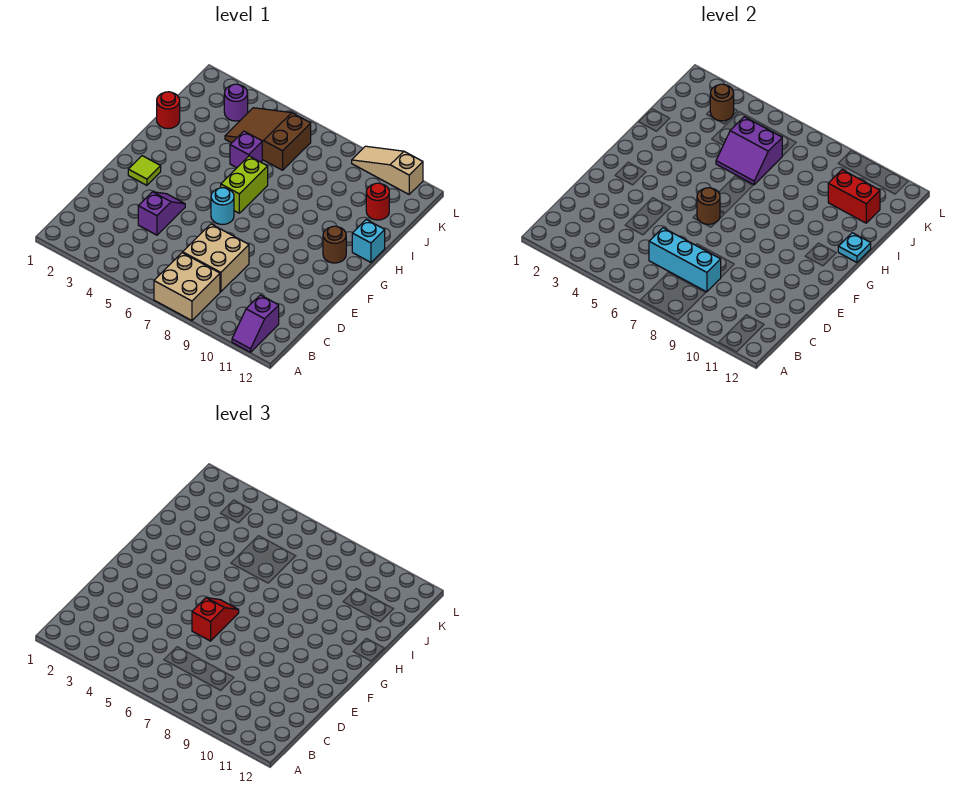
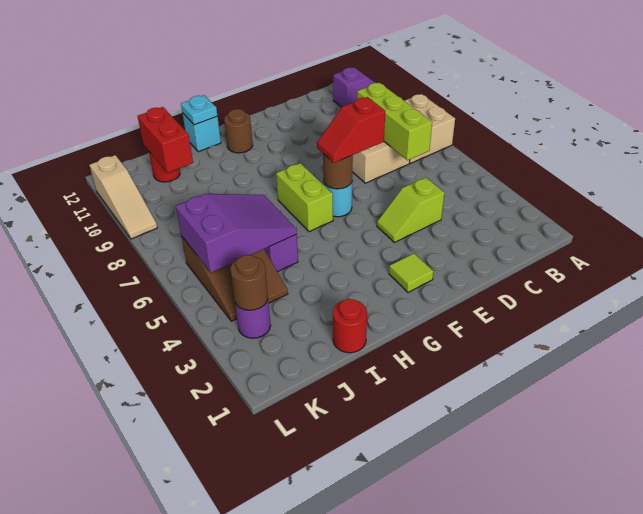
cyan brick C6:C8 level 2 -> lime brick C6:C8 level 2
purple slope D4:E4 level 1 top D -> lime slope D4:E4 level 1 top D
lime brick G6:H6 level 1 -> lime brick G6:G7 level 1
purple slope I5:J6 level 2 top J -> purple slope I5:K6 level 2 top K

